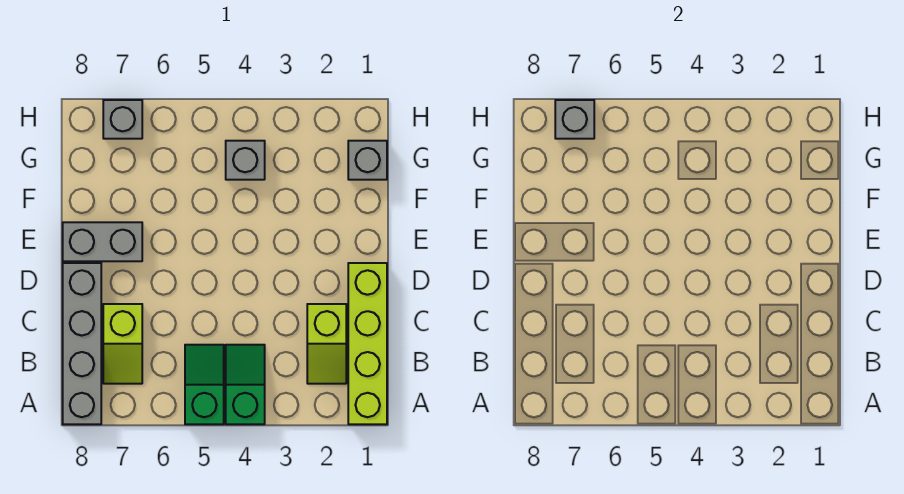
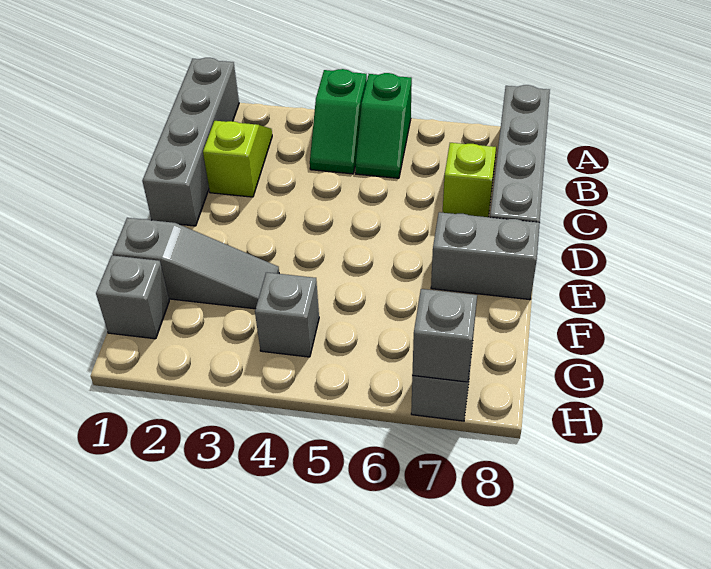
lime brick A1:D1 level 1 -> grey brick A1:D1 level 1
none -> grey slope F1:F3 level 1 top 1

